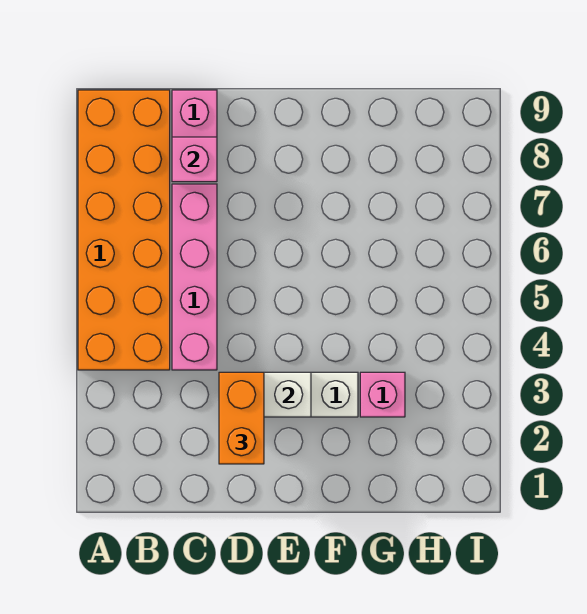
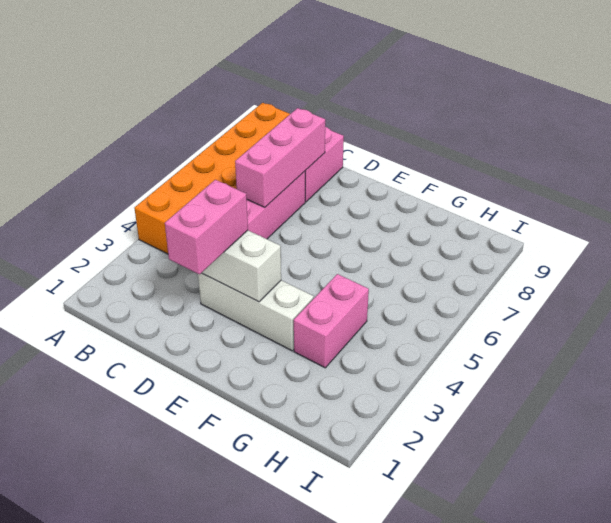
pink brick C8 level 2 -> pink brick C6:C8 level 2
orange brick D2:D3 level 3 -> pink brick D2:D3 level 3
pink brick G3 level 1 -> pink brick G3:G4 level 1

